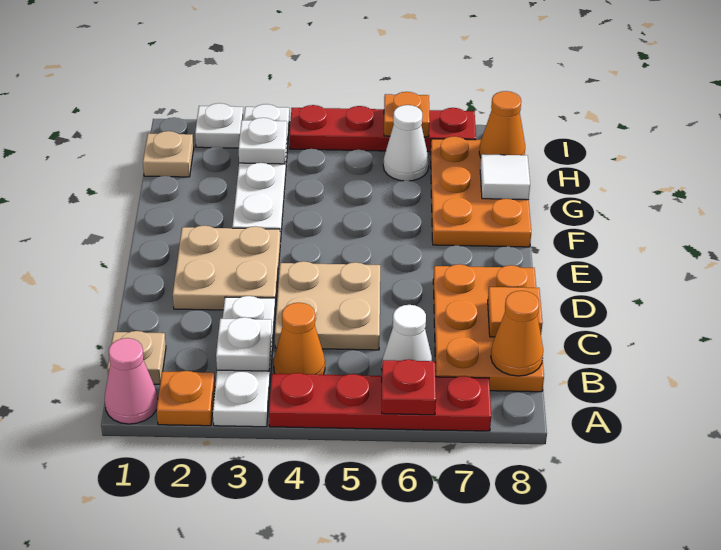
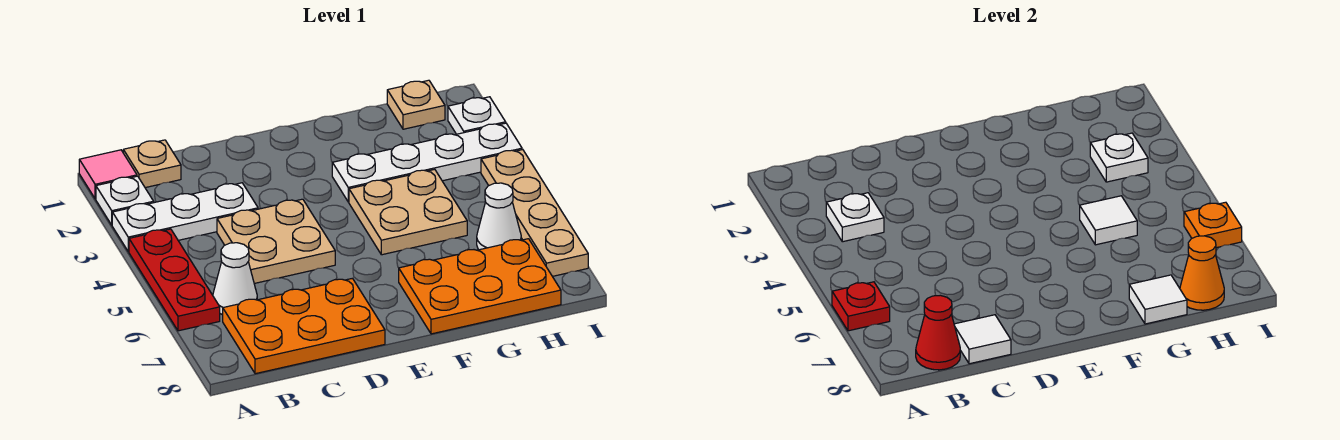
pink cone A1 level 1 -> pink tile A1 level 1
orange plate A2 level 1 -> white plate A2 level 1
red plate A4:A7 level 1 -> red plate A4:A6 level 1
orange cone B4 level 1 -> none
orange cone B8 level 2 -> red cone B8 level 2
orange tile C8 level 2 -> white tile C8 level 2
tan plate D2:E3 level 1 -> tan plate F4:G5 level 1
none -> white tile G5 level 2
red plate I4:I7 level 1 -> tan plate I4:I7 level 1

